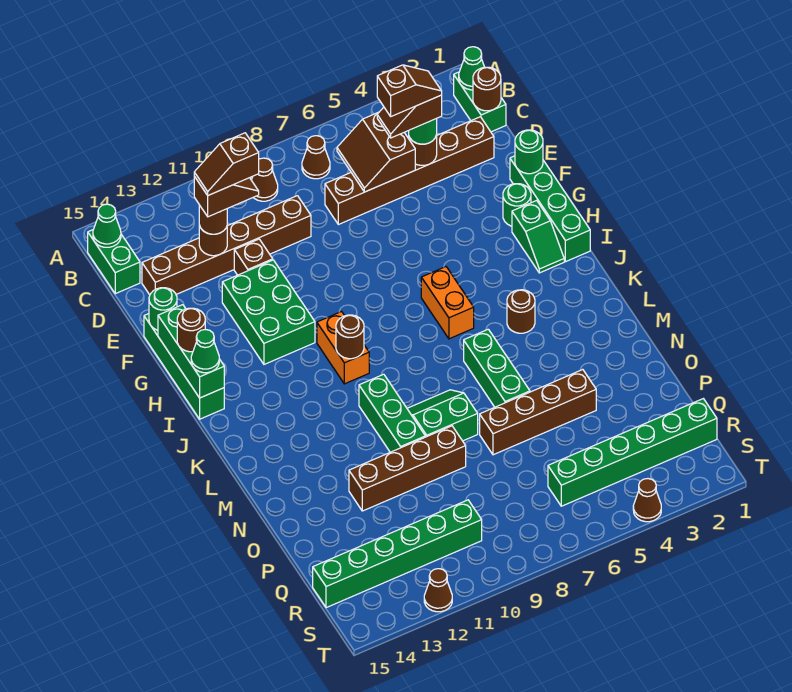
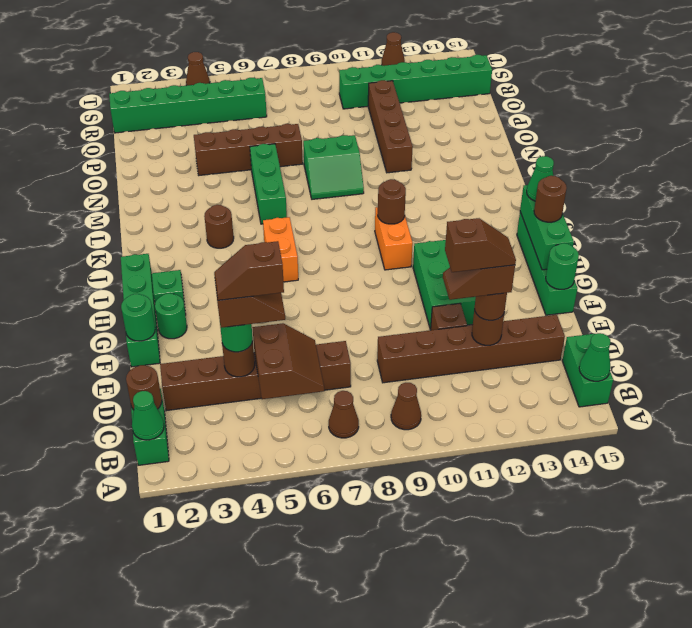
green brick L10:N10 level 1 -> none
brown brick O9:O12 level 1 -> brown brick N11:Q11 level 1

